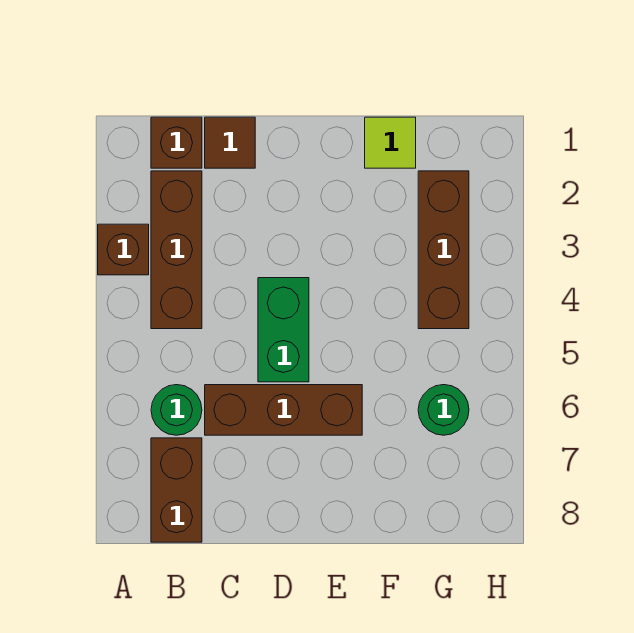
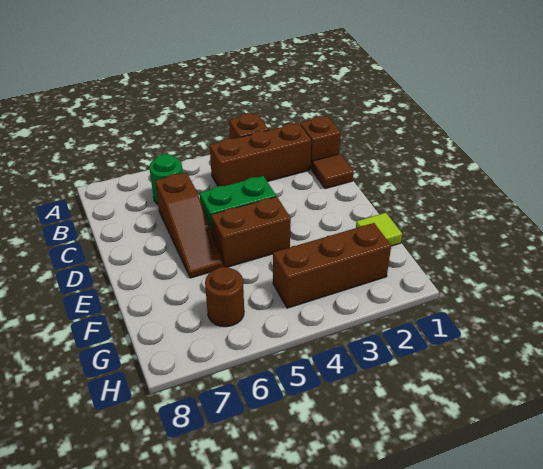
brown brick B7:B8 level 1 -> brown brick E4:E5 level 1
brown brick C6:E6 level 1 -> brown slope C6:E6 level 1 top C
green round brick G6 level 1 -> brown round brick G6 level 1

